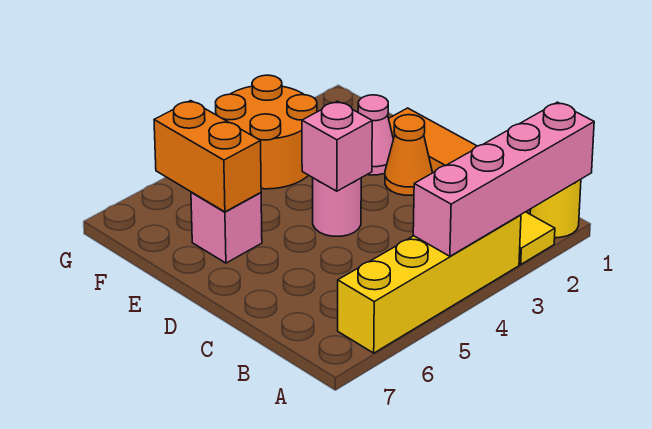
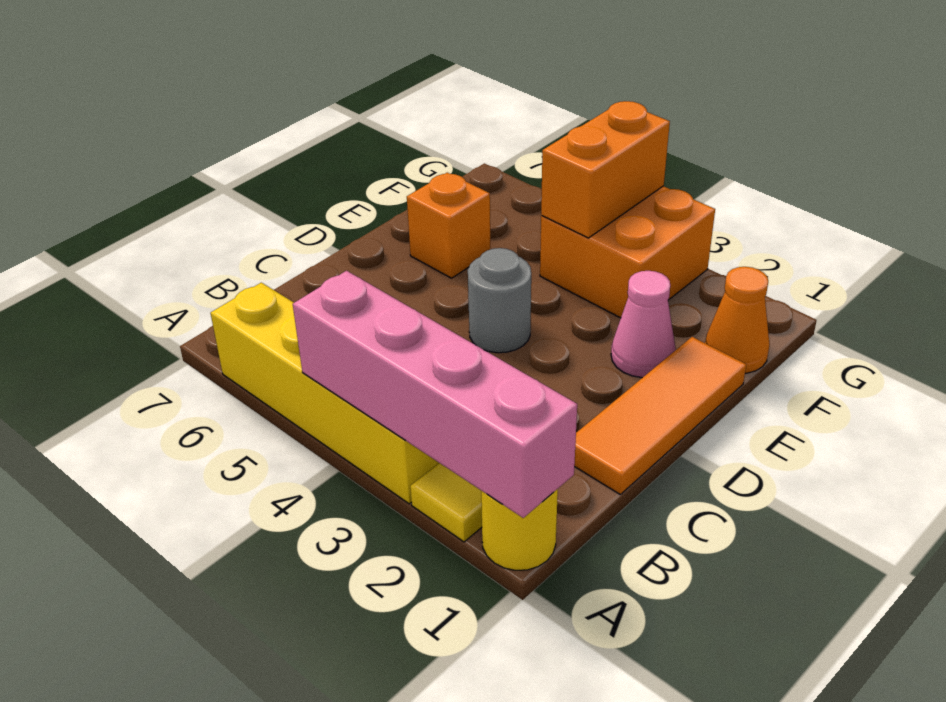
orange cone D2 level 1 -> orange cone F1 level 1
pink round brick D4 level 1 -> grey round brick D4 level 1
pink brick D4 level 2 -> none
pink brick E6 level 1 -> orange brick E6 level 1
orange brick E6:F6 level 2 -> orange brick F4:G4 level 2
orange round brick F3:G4 level 1 -> orange brick F3:G4 level 1

